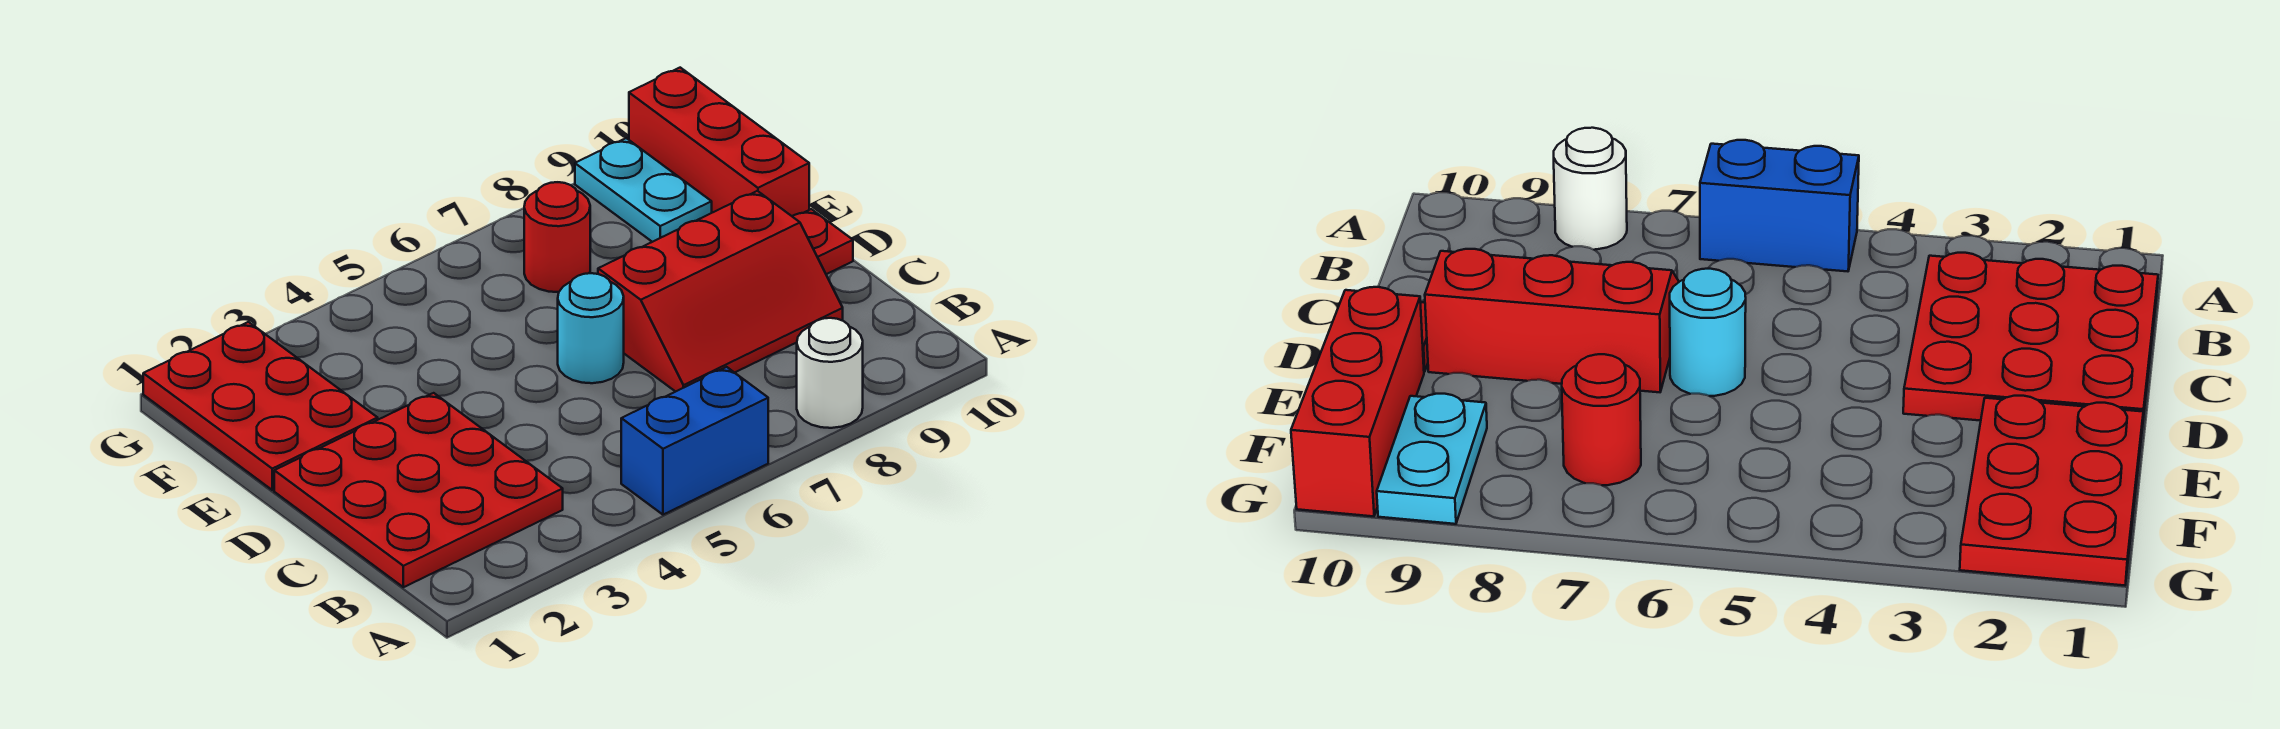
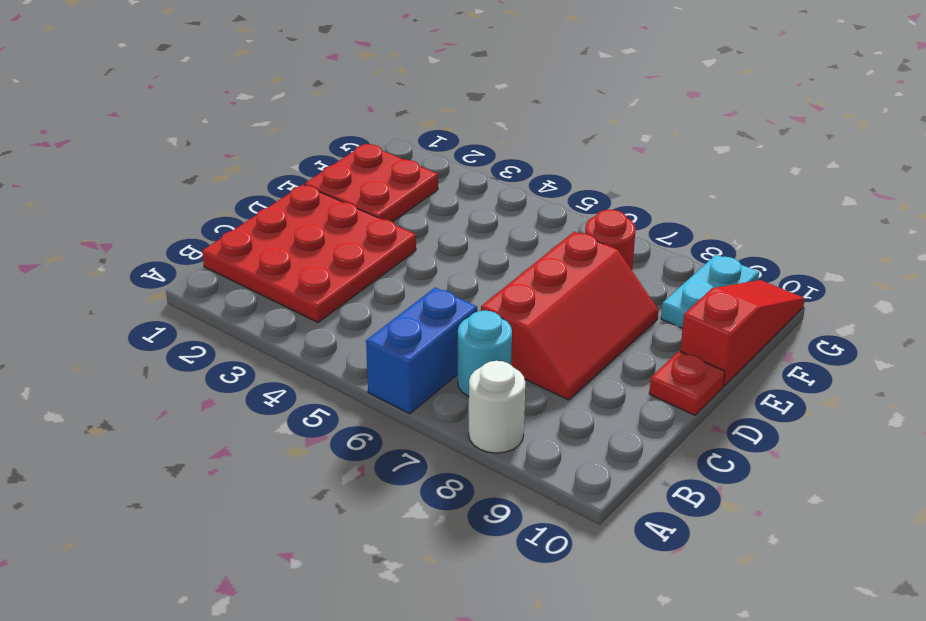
blue brick A5:A6 level 1 -> blue brick A6:B6 level 1
red slope C7:D9 level 1 top D -> red slope C7:E8 level 1 top 7
cyan round brick D6 level 1 -> cyan round brick B7 level 1
red plate E1:G2 level 1 -> red plate E1:F2 level 1
red brick E10:G10 level 1 -> red slope E10:G10 level 1 top E

